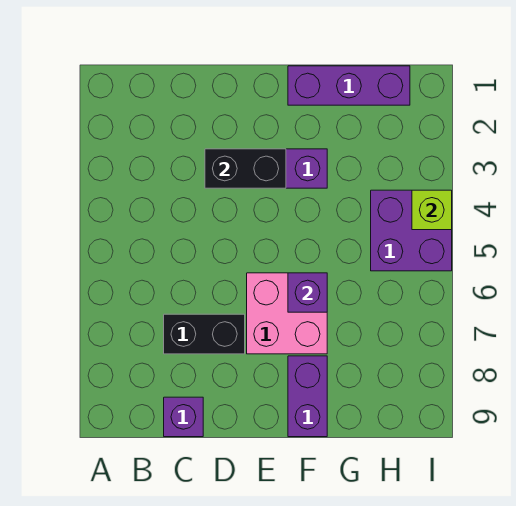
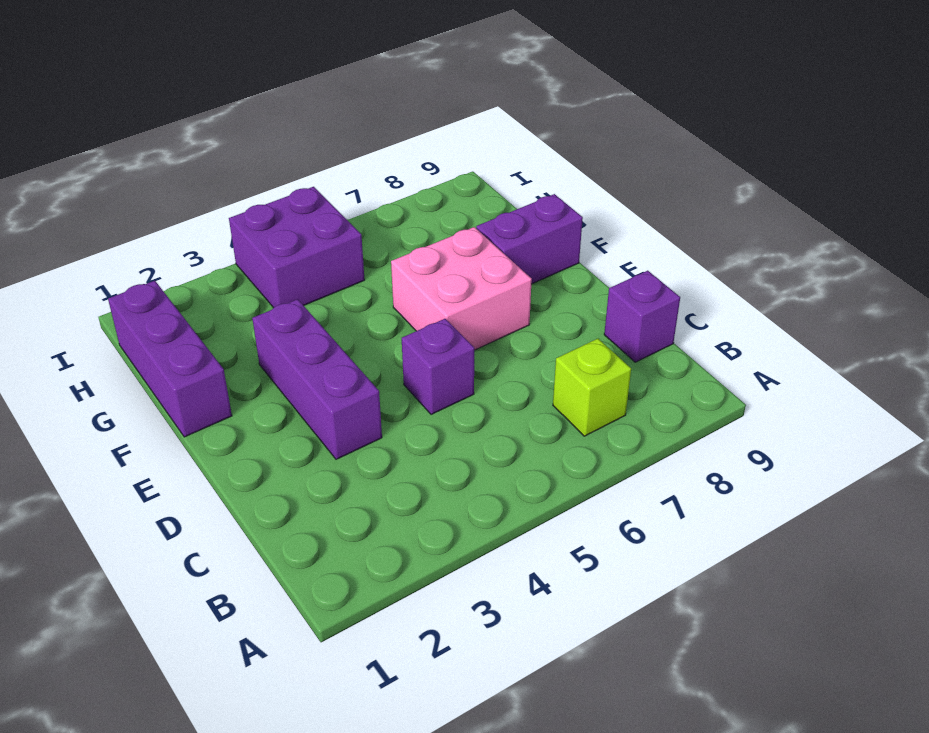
black brick C7:D7 level 1 -> none
black brick D3:E3 level 2 -> none
purple brick F6 level 2 -> purple brick D5 level 1
lime brick I4 level 2 -> lime brick B7 level 1

